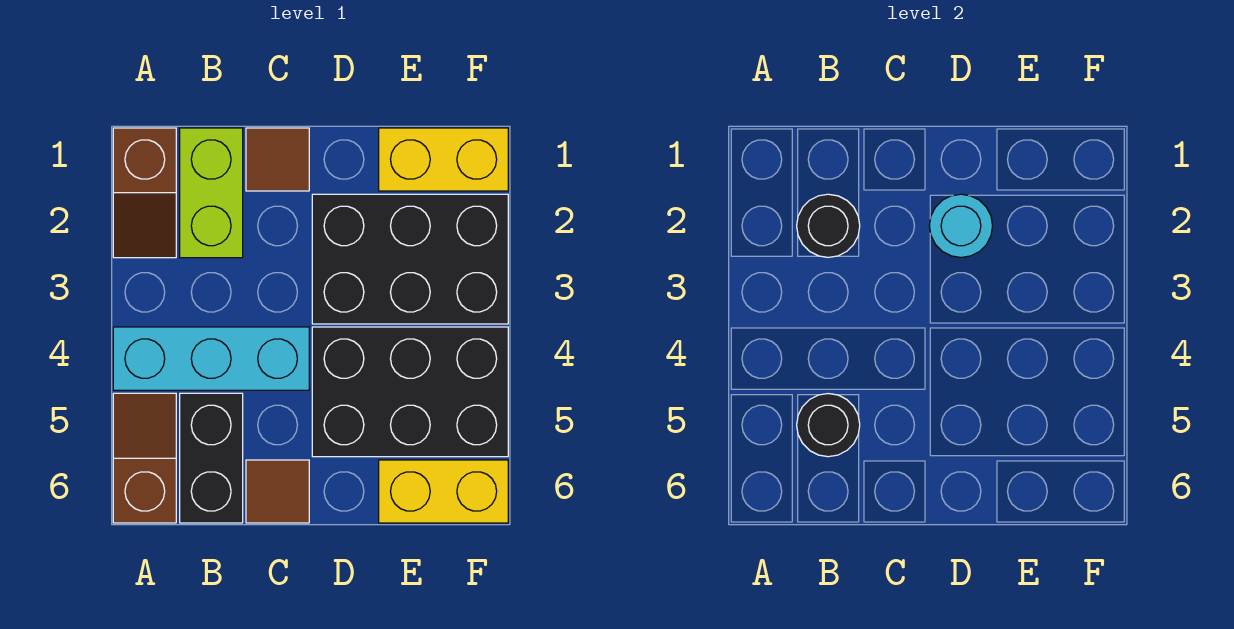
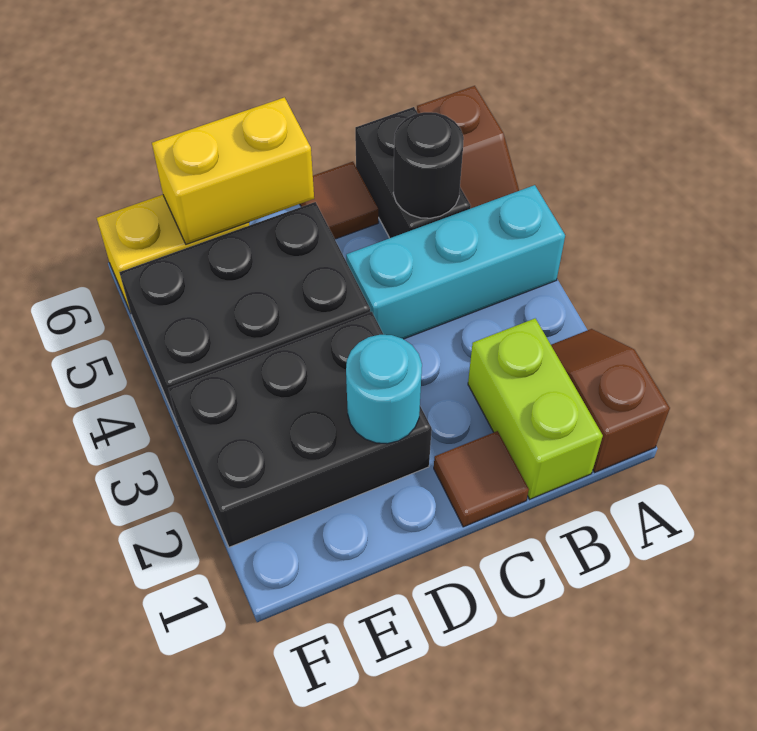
black round brick B2 level 2 -> none
yellow brick E1:F1 level 1 -> yellow brick D6:E6 level 2

